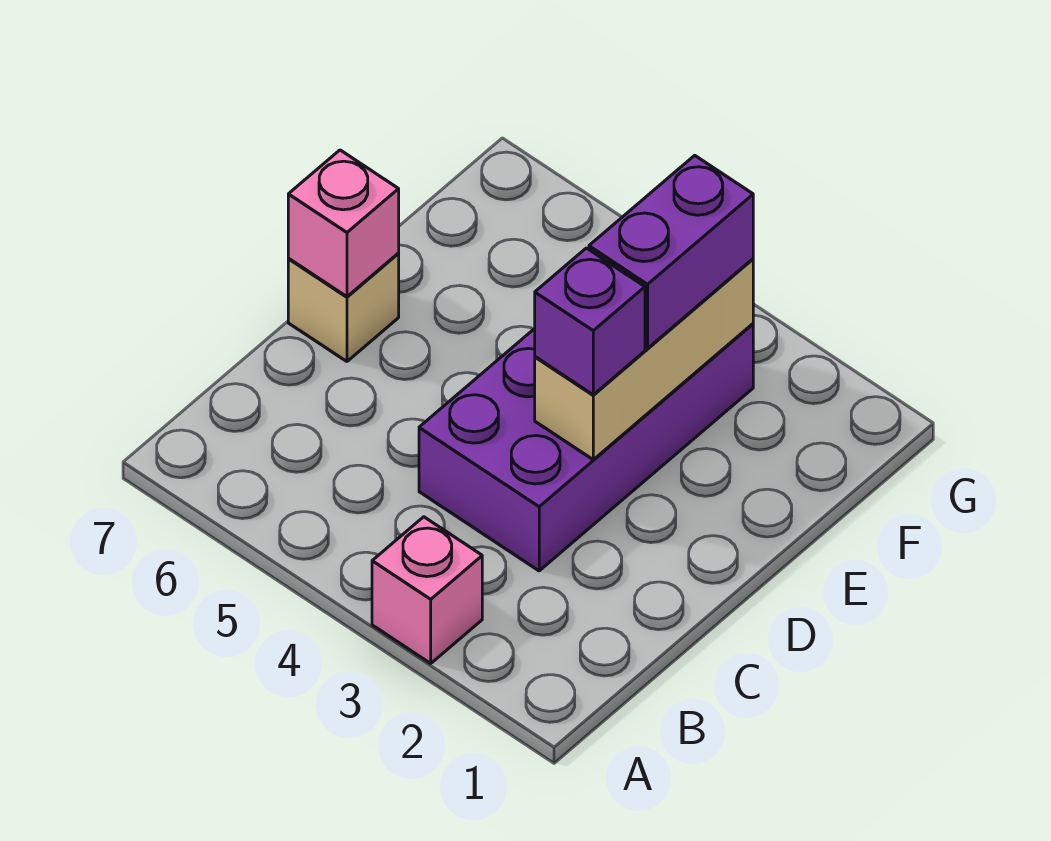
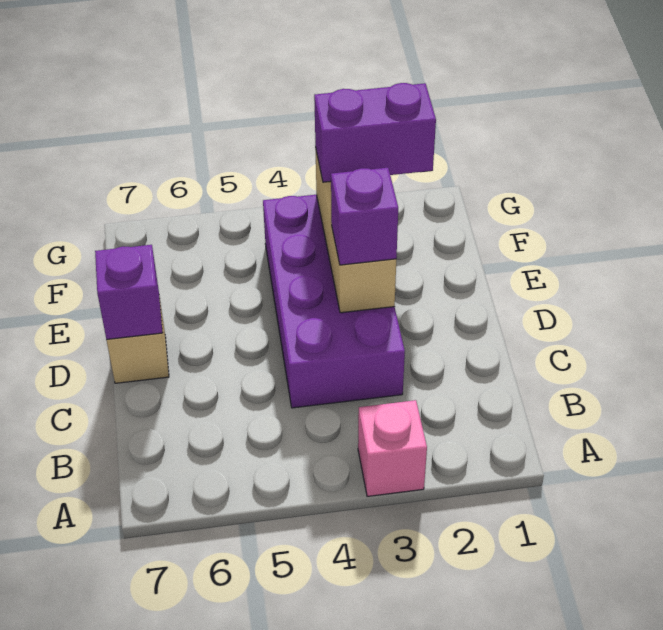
pink brick D7 level 2 -> purple brick D7 level 2
purple brick E3:F3 level 3 -> purple brick F2:F3 level 3

